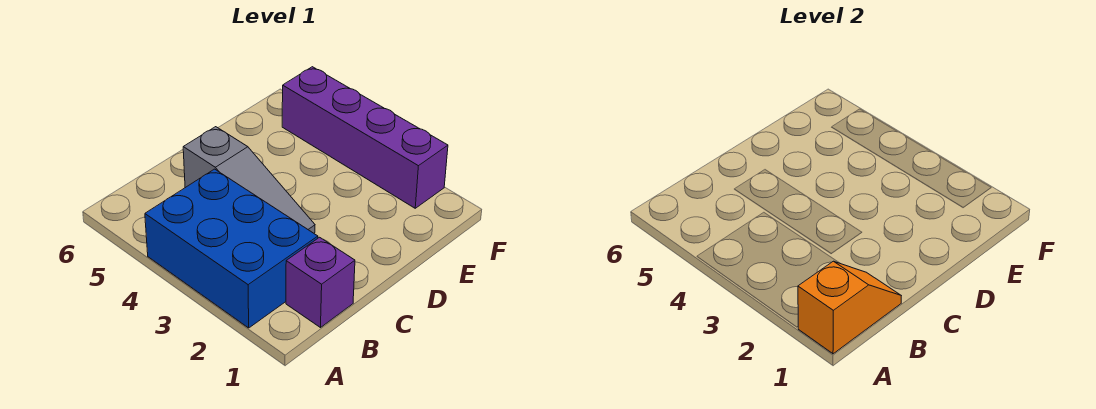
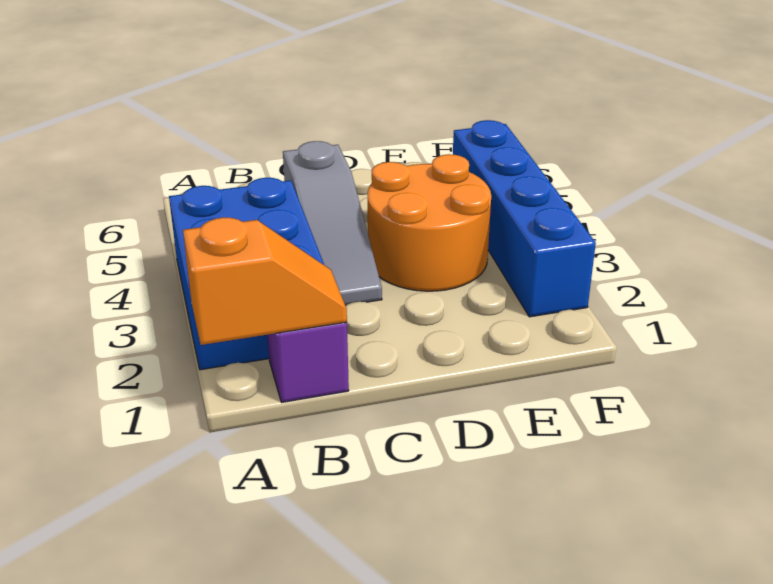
none -> orange round brick D3:E4 level 1
purple brick F2:F5 level 1 -> blue brick F2:F5 level 1

